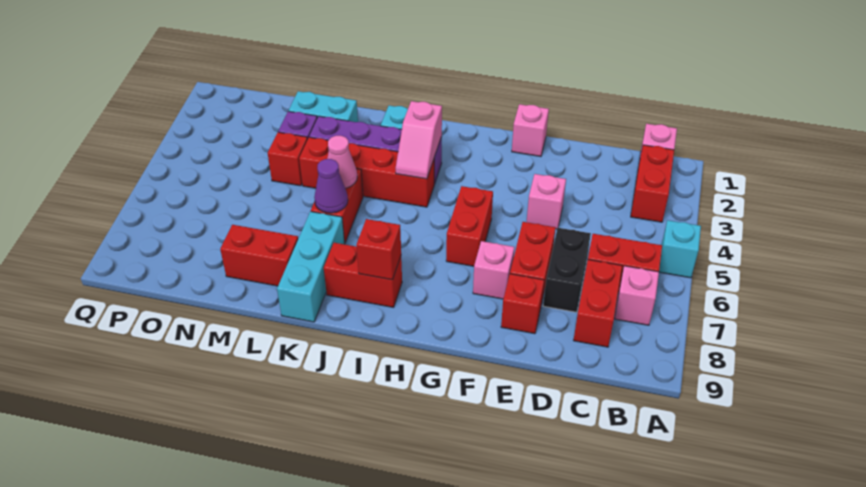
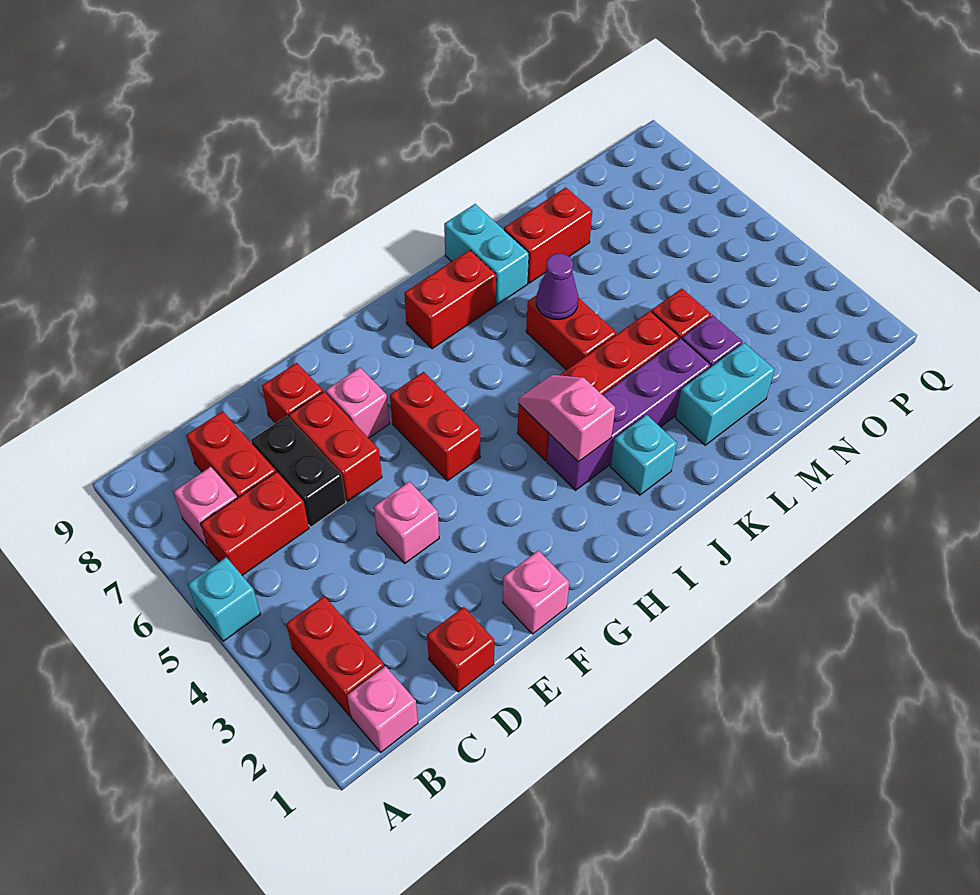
red brick I8 level 2 -> red brick D1 level 1
pink cone K5 level 2 -> none
cyan brick K7:K9 level 1 -> cyan brick K8:K9 level 1

